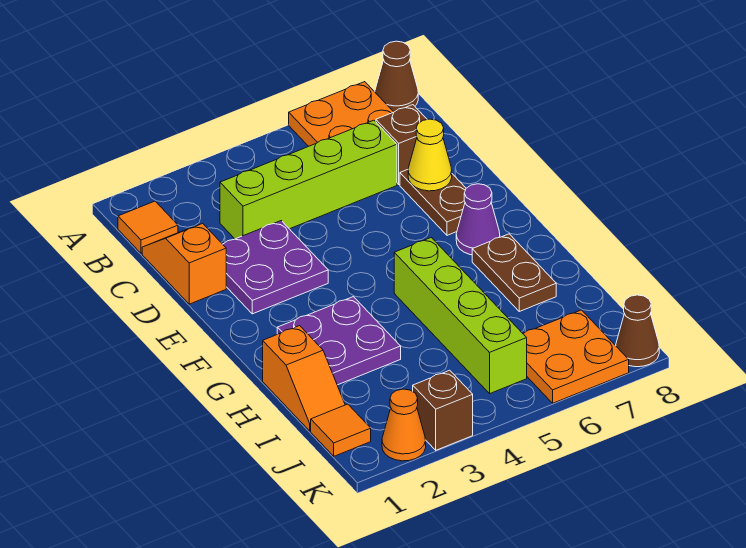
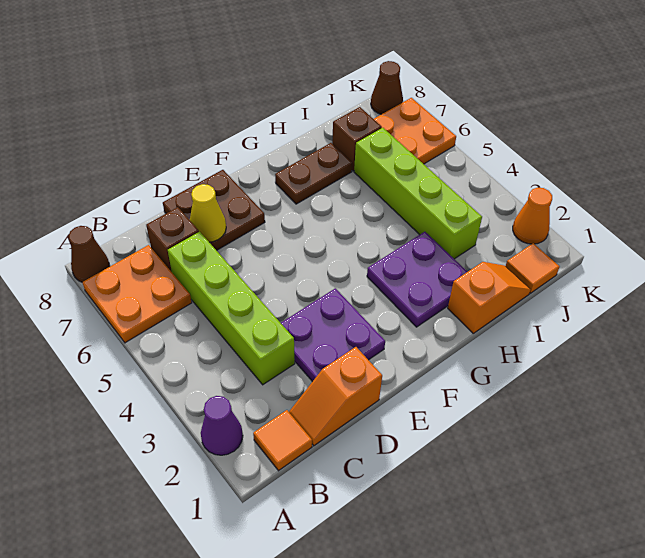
brown plate D7:E7 level 1 -> brown plate D7:E8 level 1
purple cone F7 level 1 -> purple cone A2 level 1
lime brick G5:J5 level 1 -> lime brick I3:I6 level 1
brown brick K3 level 1 -> brown brick I7 level 1

